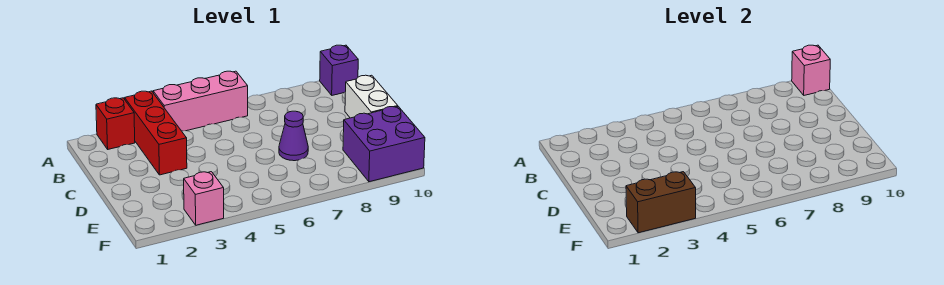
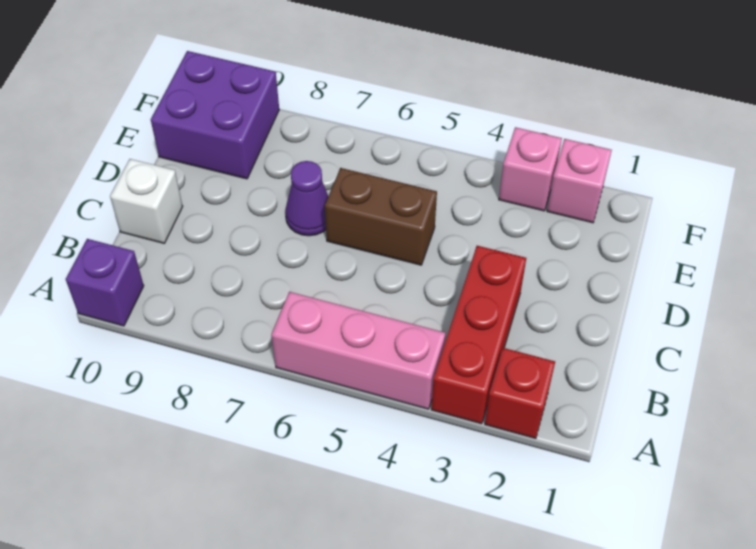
pink brick A10 level 2 -> pink brick F2 level 1
white brick C10:D10 level 1 -> white brick C10 level 1
brown brick F2:F3 level 2 -> brown brick D5:D6 level 1

